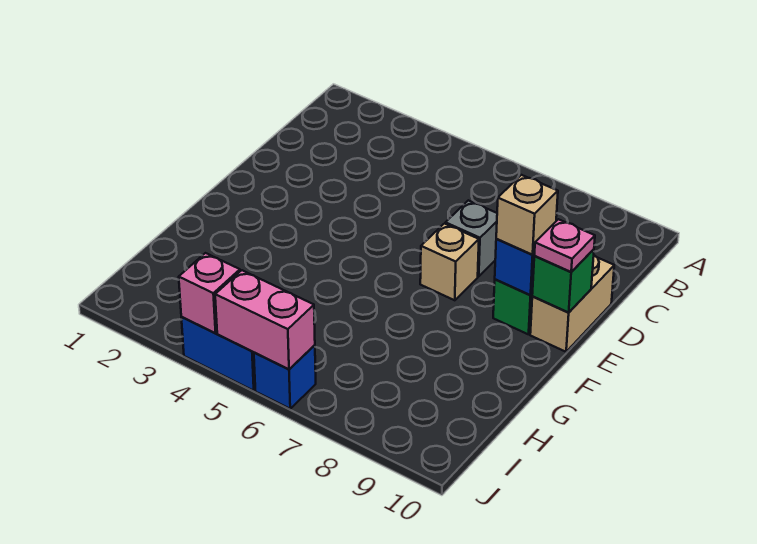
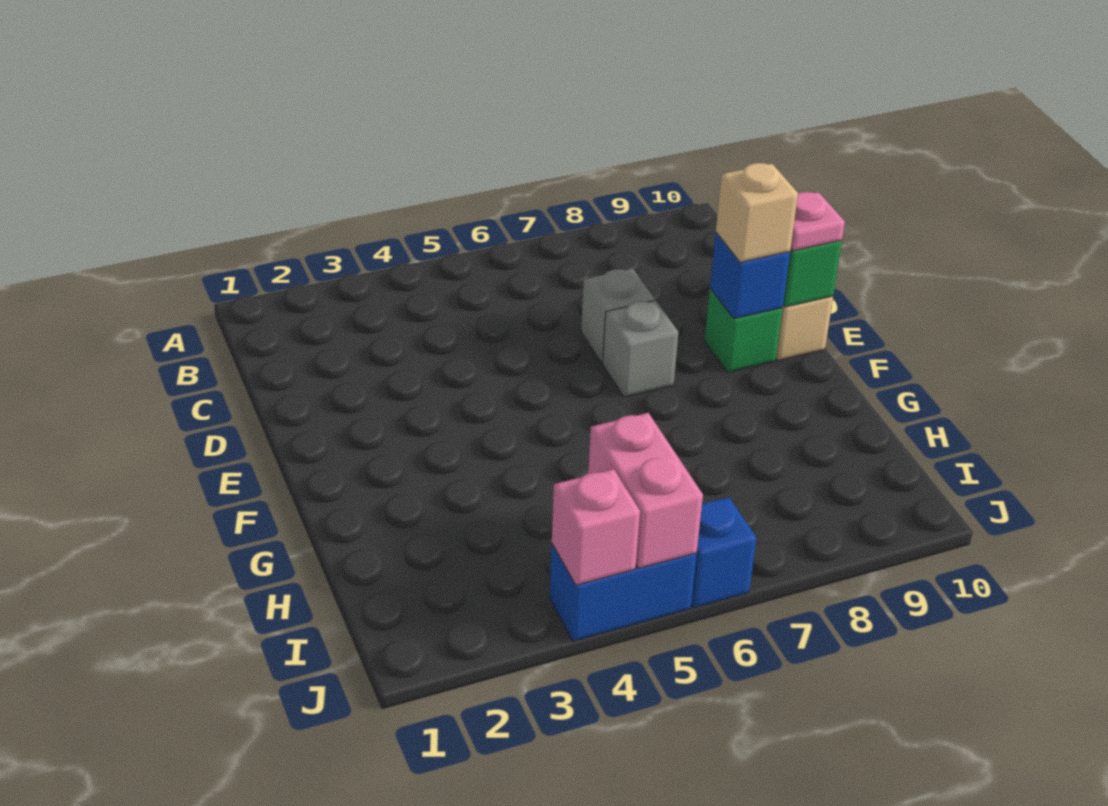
tan brick E7 level 1 -> grey brick E7 level 1
pink brick J5:J6 level 2 -> pink brick I5:J5 level 2

